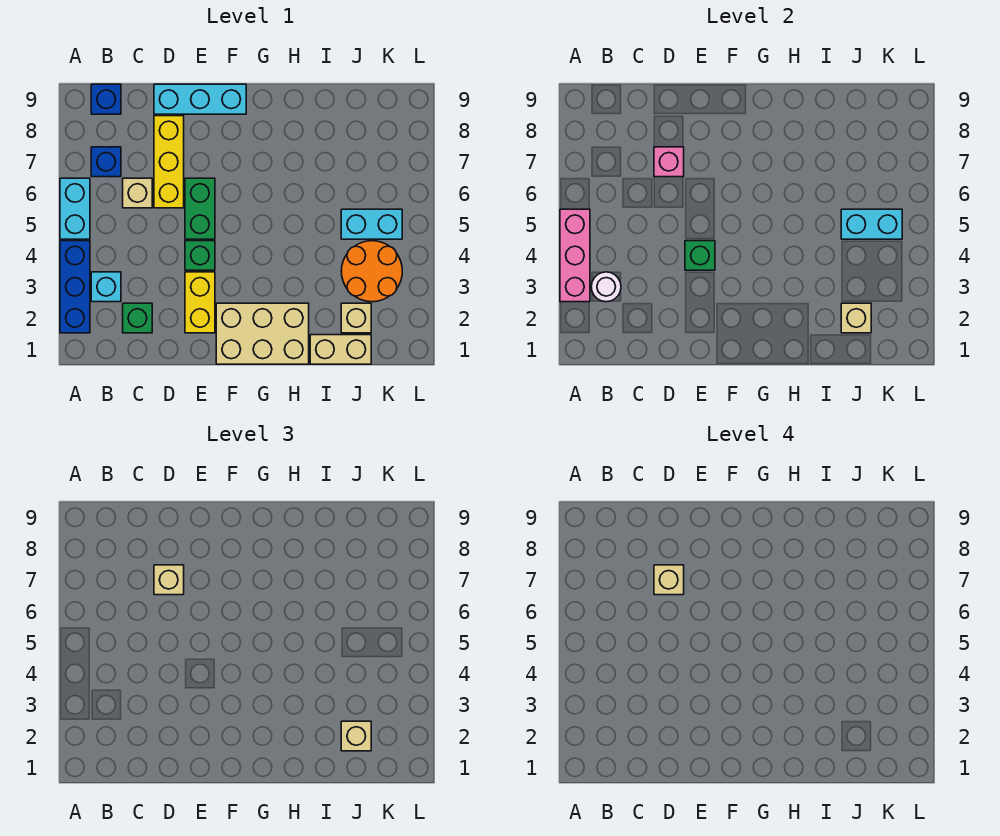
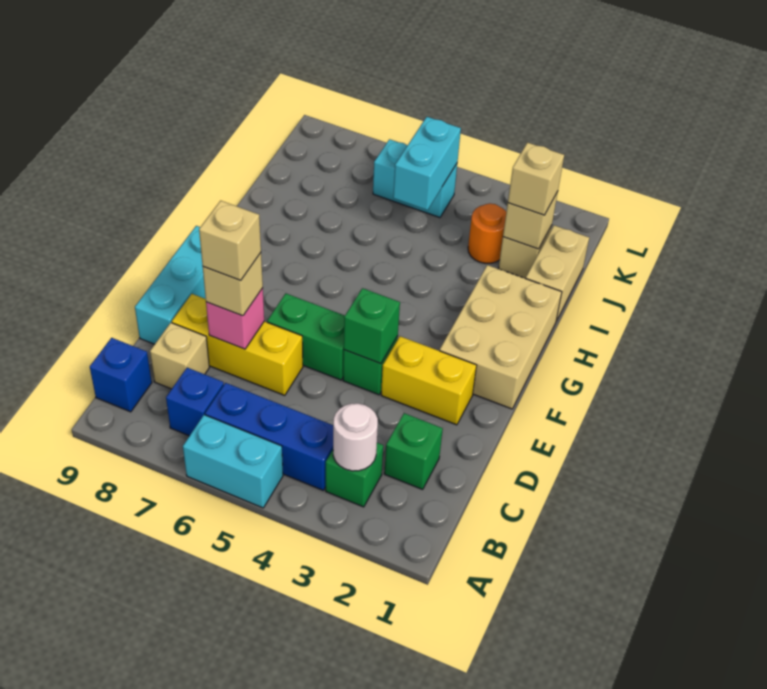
blue brick A2:A4 level 1 -> blue brick B4:B6 level 1
pink brick A3:A5 level 2 -> none
cyan brick B3 level 1 -> green brick B3 level 1
tan brick C6 level 1 -> tan brick C8 level 1
orange round brick J3:K4 level 1 -> orange round brick J3 level 1
cyan brick J5:K5 level 1 -> cyan brick K5:K6 level 1

